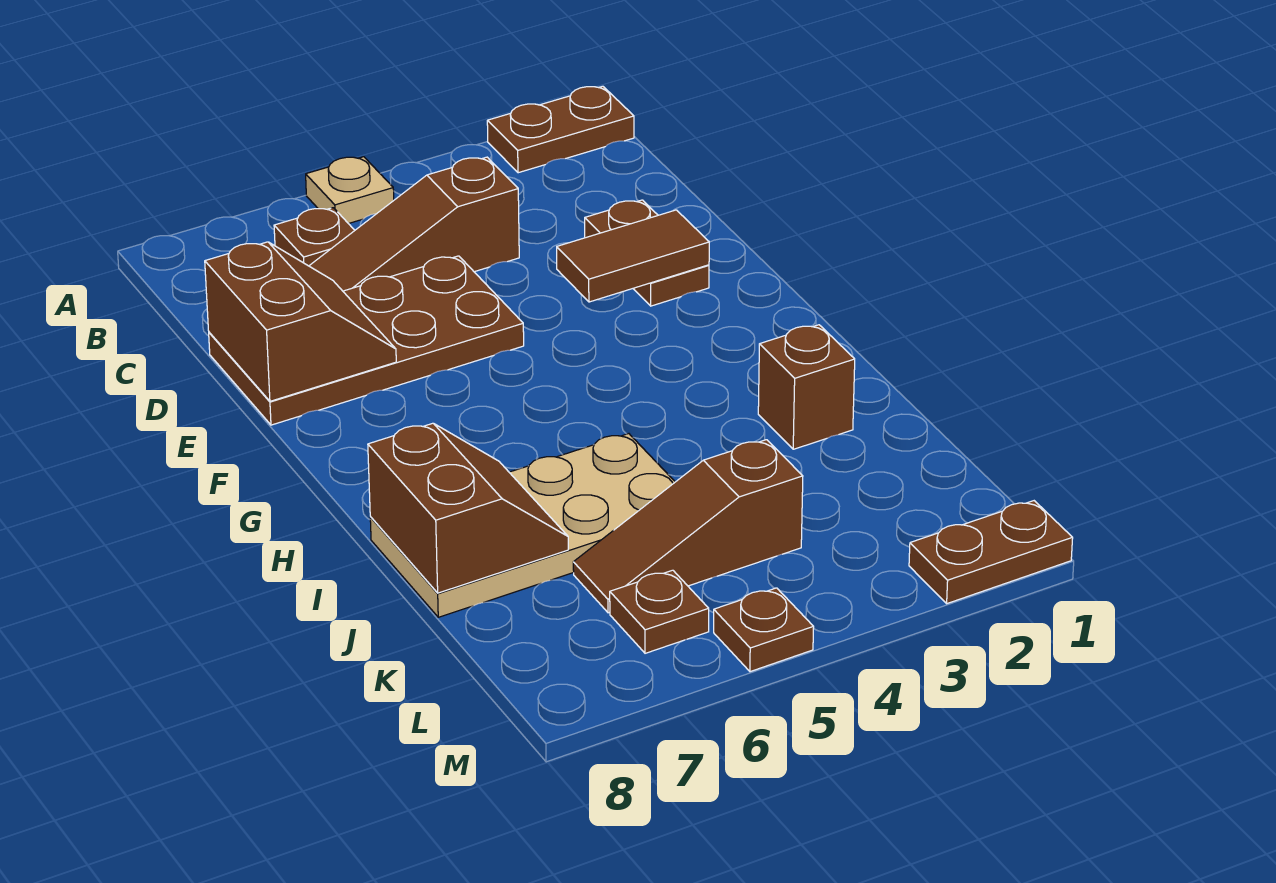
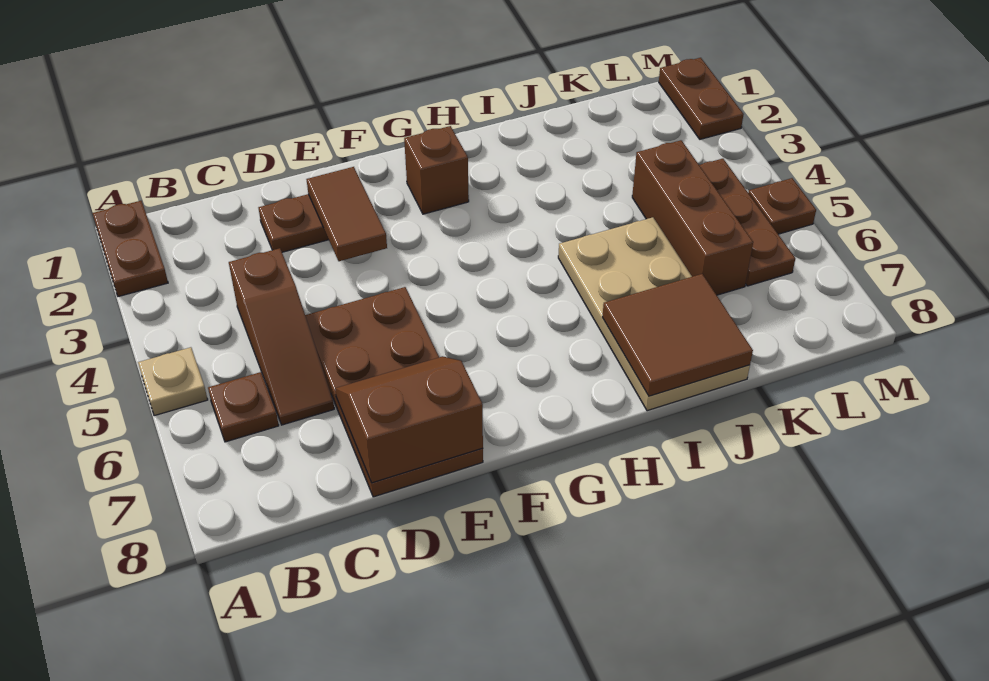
brown brick I2 level 1 -> brown brick G2 level 1
brown slope I7:J8 level 2 top 8 -> brown tile I7:J8 level 2
brown slope K4:K6 level 1 top 4 -> brown brick K4:K6 level 1
brown plate L6 level 1 -> brown plate L4:L6 level 1

